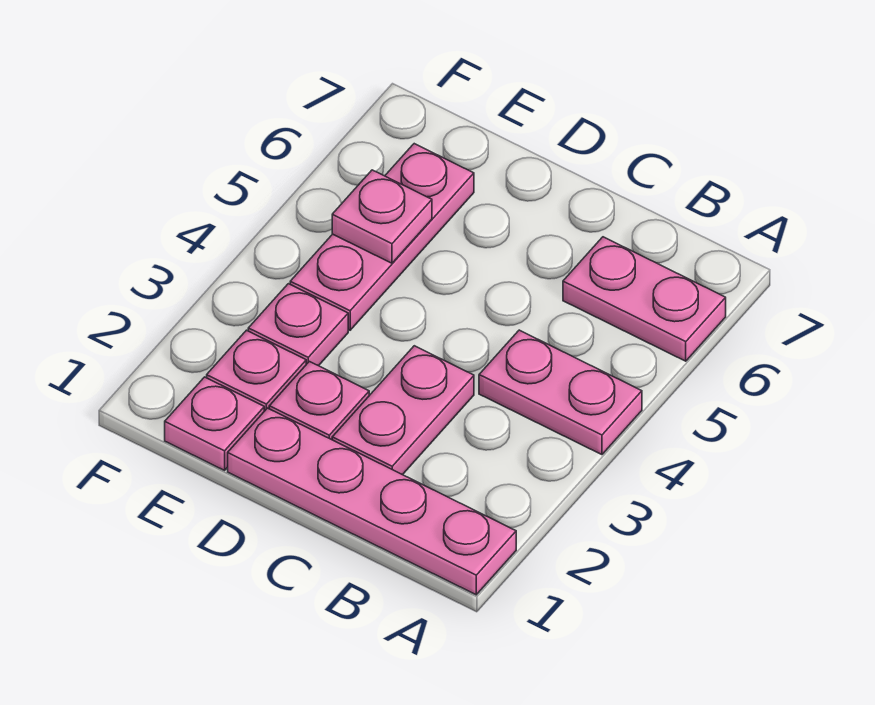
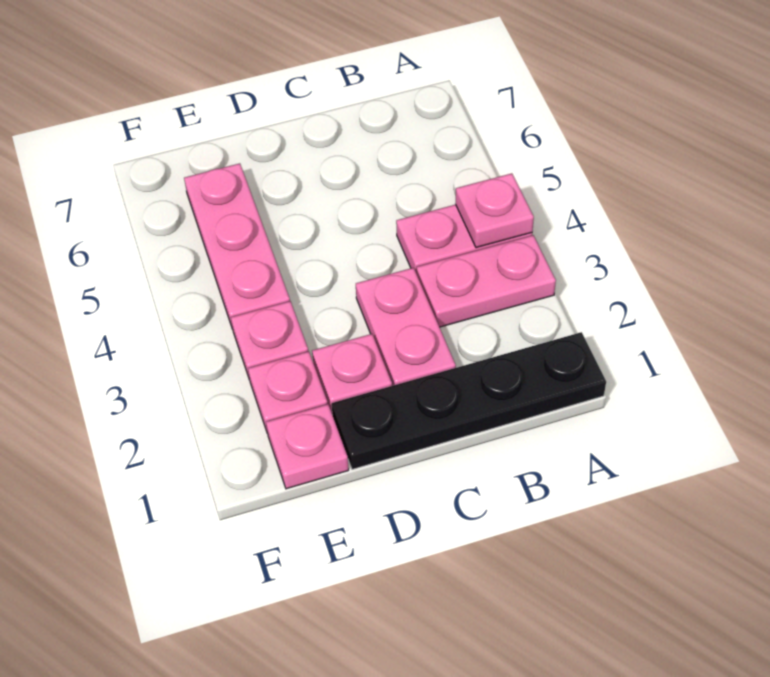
pink plate A1:D1 level 1 -> black plate A1:D1 level 1
pink plate A6:B6 level 1 -> pink plate A3:B3 level 1
pink plate E5 level 2 -> pink plate A4 level 2

